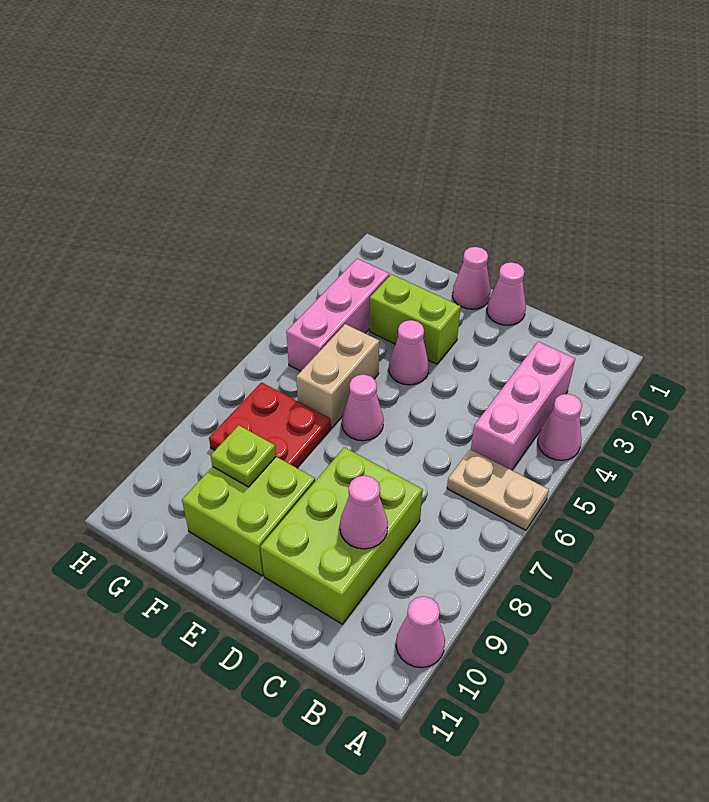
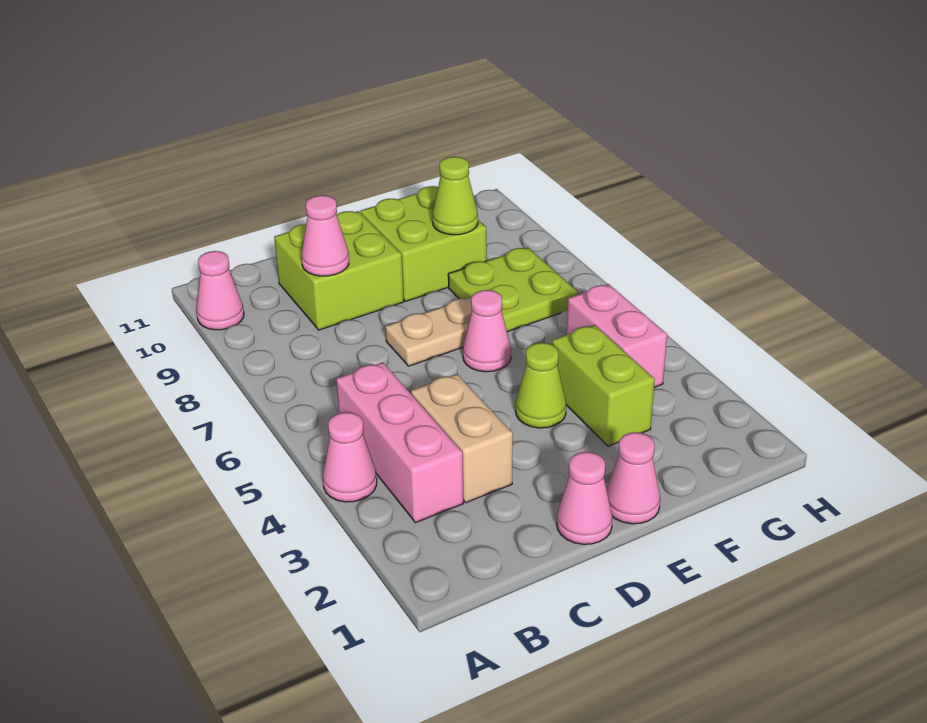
tan plate A6:B6 level 1 -> tan plate D7:E7 level 1
lime brick C8:D10 level 1 -> lime brick C9:D10 level 1
lime brick E3:F3 level 1 -> lime brick F3:F4 level 1
pink cone E4 level 1 -> lime cone E4 level 1
tan brick F5:F6 level 1 -> tan brick C3:C4 level 1
red plate F7:G8 level 1 -> lime plate F7:G8 level 1
lime plate F9 level 2 -> lime cone F9 level 2
pink brick G3:G5 level 1 -> pink brick G4:G5 level 1

